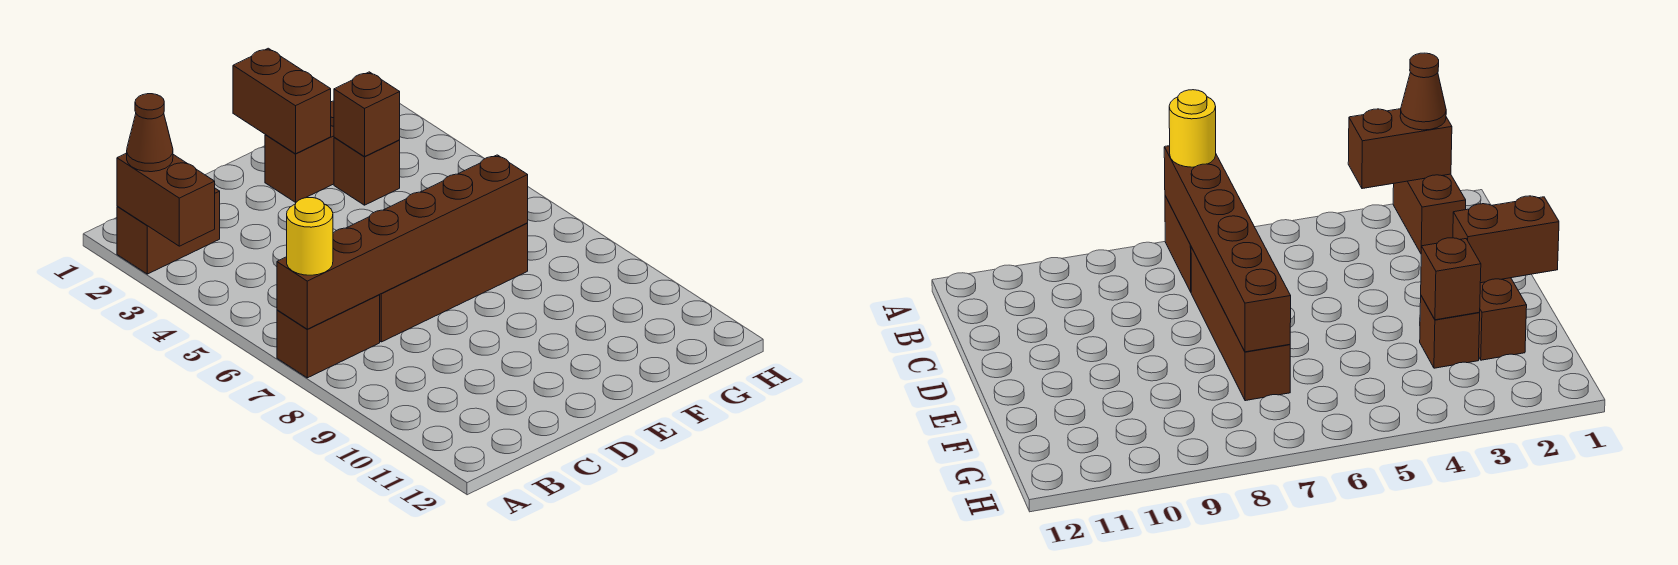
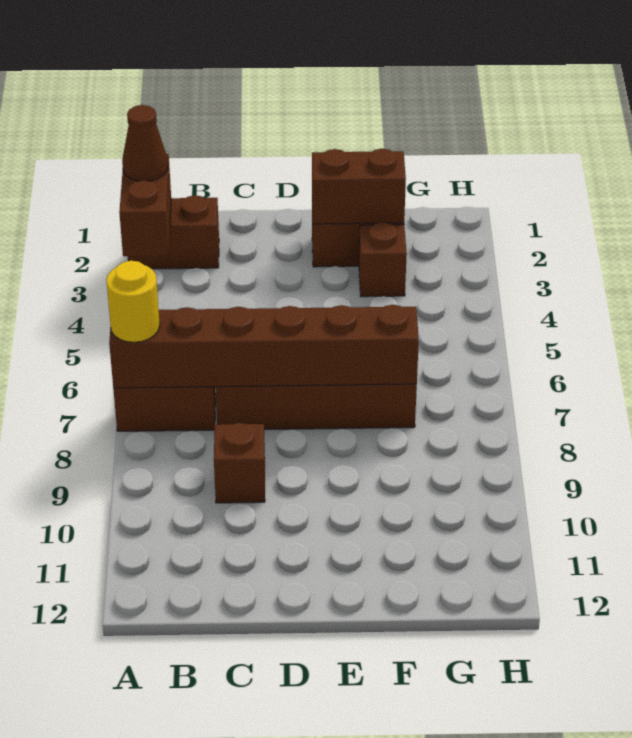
brown brick E1:E2 level 2 -> brown brick E2:F2 level 2
brown brick F3 level 2 -> brown brick C9 level 1

